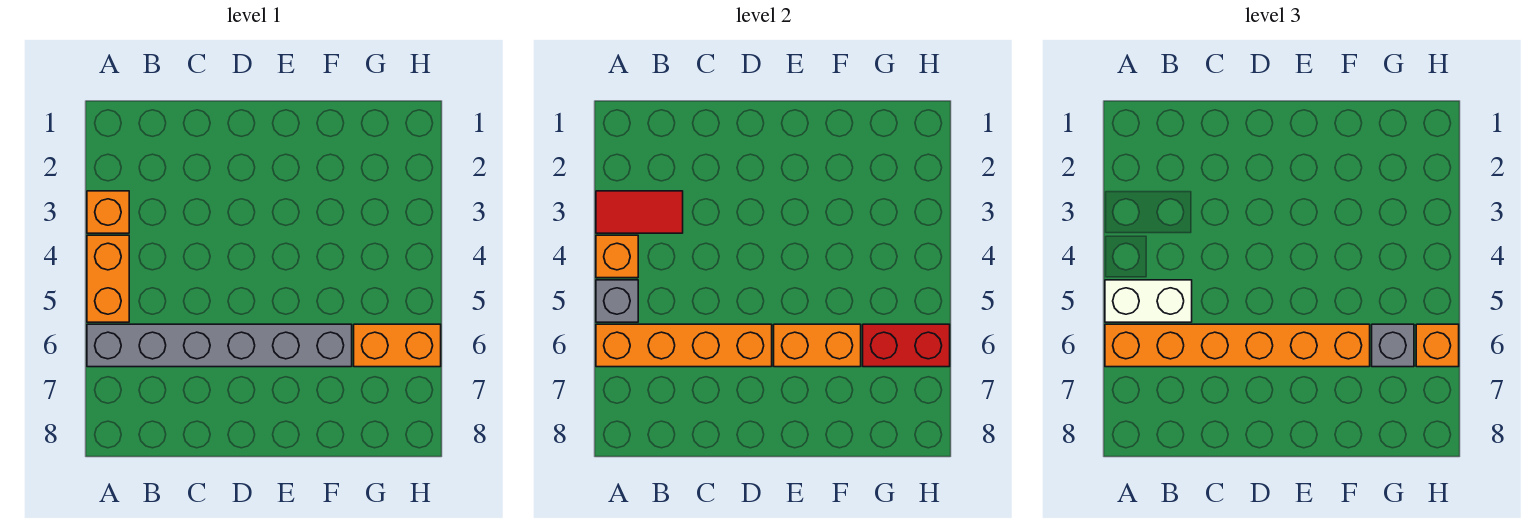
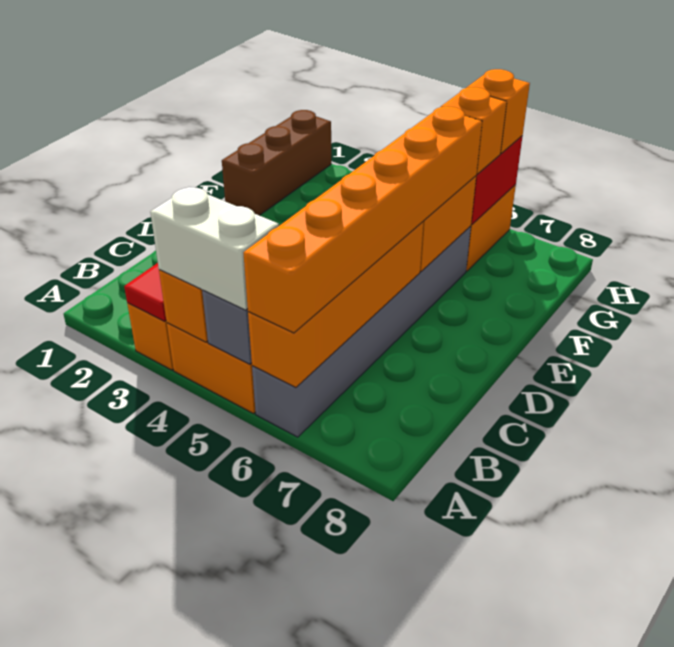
white brick A5:B5 level 3 -> white brick A4:A5 level 3
none -> brown brick F1:H1 level 1
grey brick G6 level 3 -> orange brick G6 level 3

